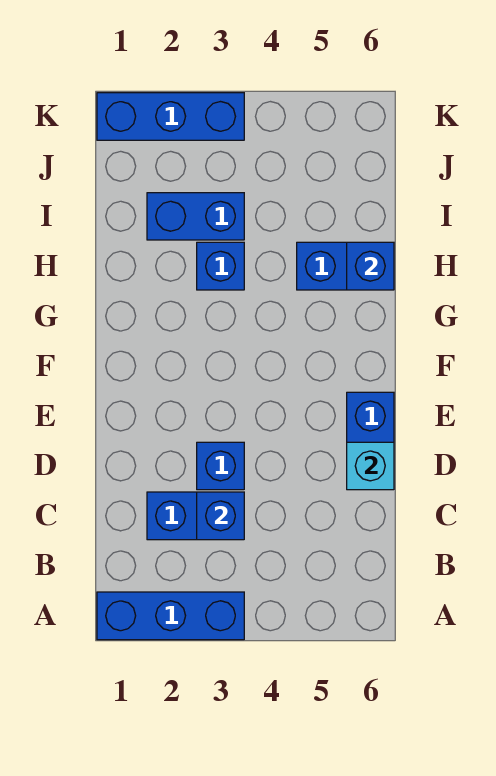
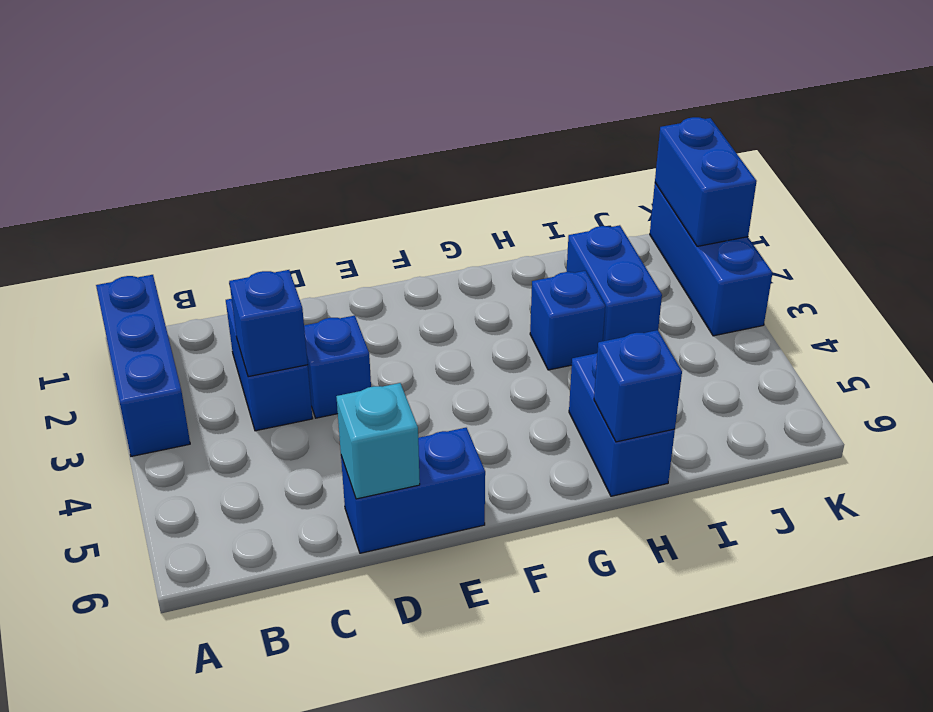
none -> blue brick K1:K2 level 2

